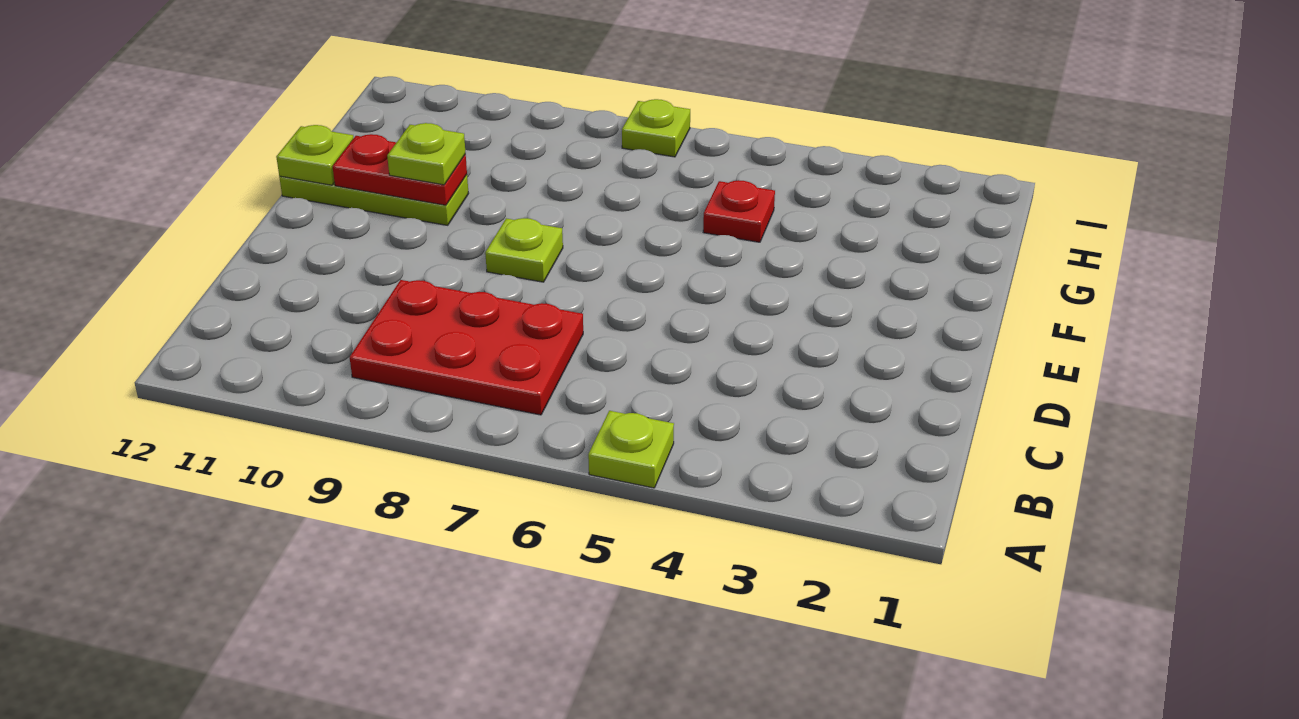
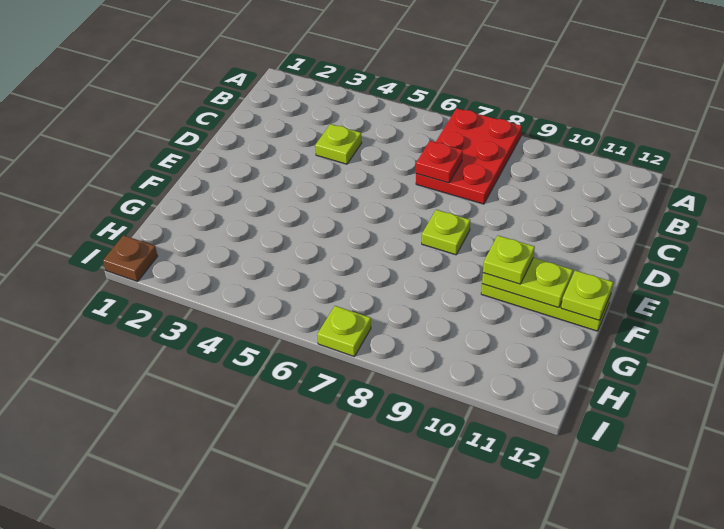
lime plate A5 level 1 -> lime plate C4 level 1
red plate B7:C9 level 1 -> red plate A7:C8 level 1
red plate F10:F11 level 2 -> lime plate F10:F11 level 2
red plate G5 level 1 -> red plate C7 level 2
none -> brown plate I1 level 1

